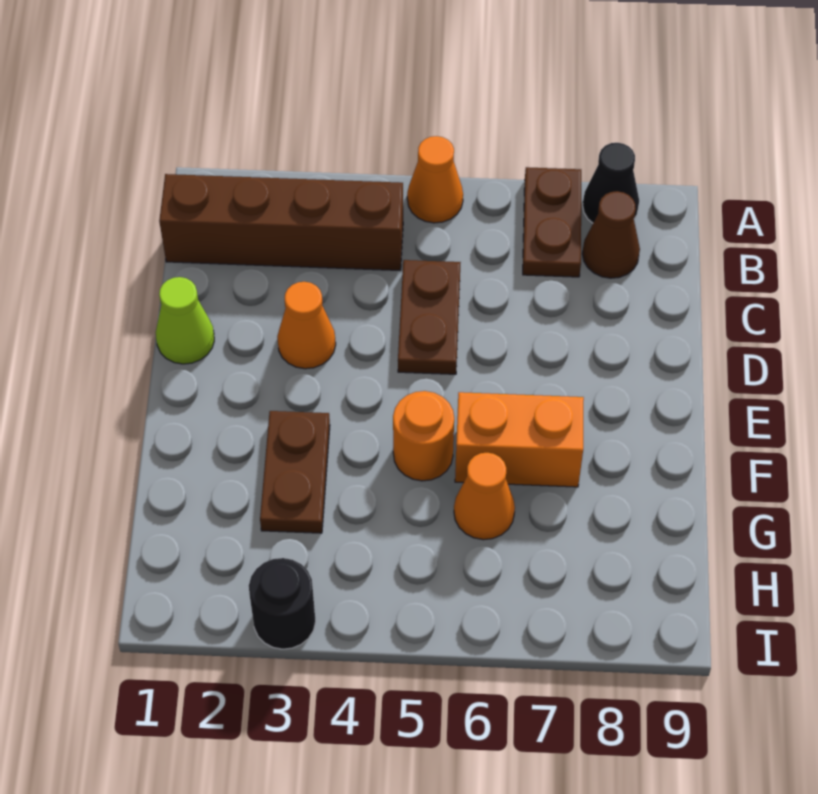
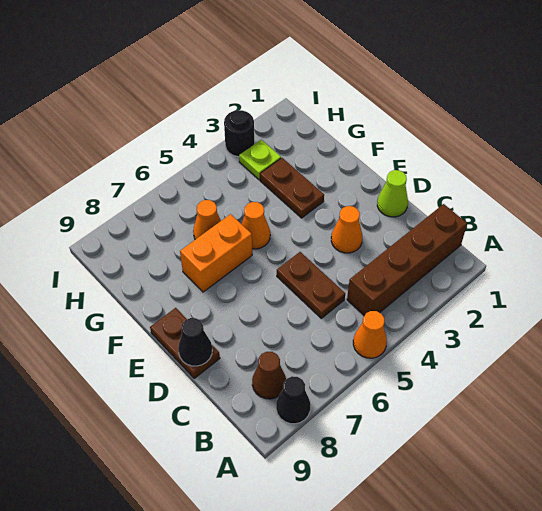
brown plate A7:B7 level 1 -> brown plate D9:E9 level 1
none -> black cone D9 level 2
orange round brick F5 level 1 -> orange cone F5 level 1
none -> lime plate H3 level 1

